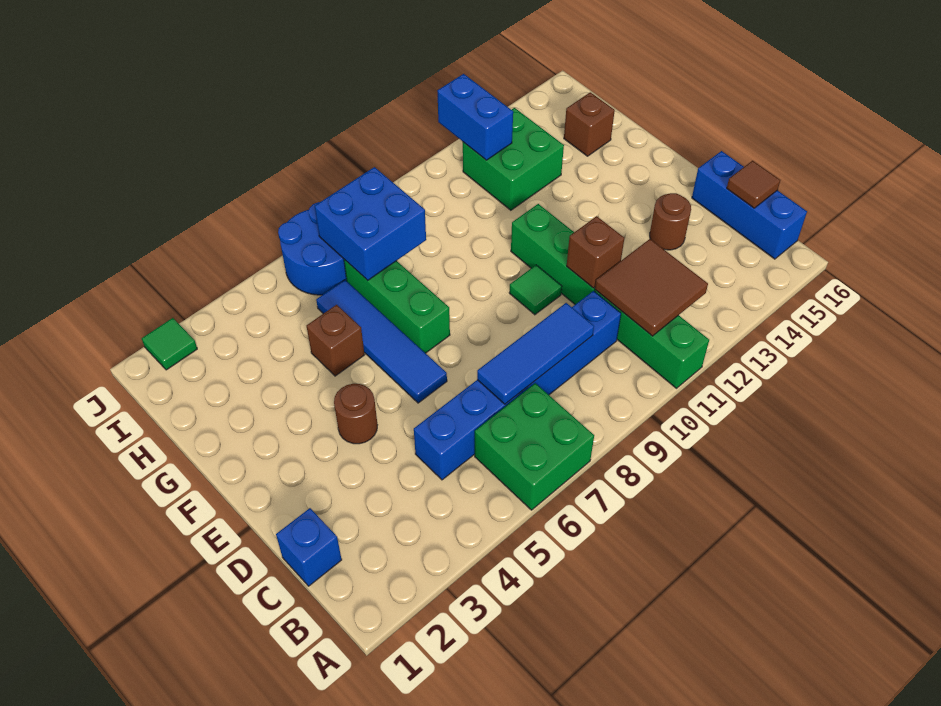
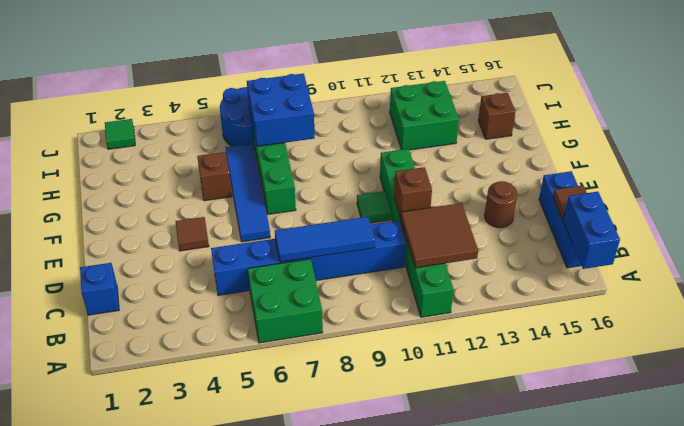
brown round brick E4 level 1 -> brown tile E4 level 1
blue brick I12:J12 level 2 -> blue brick A16:B16 level 2

